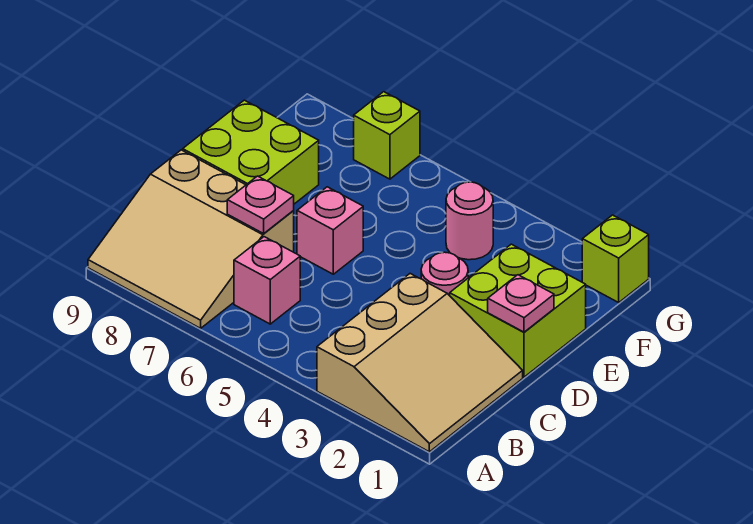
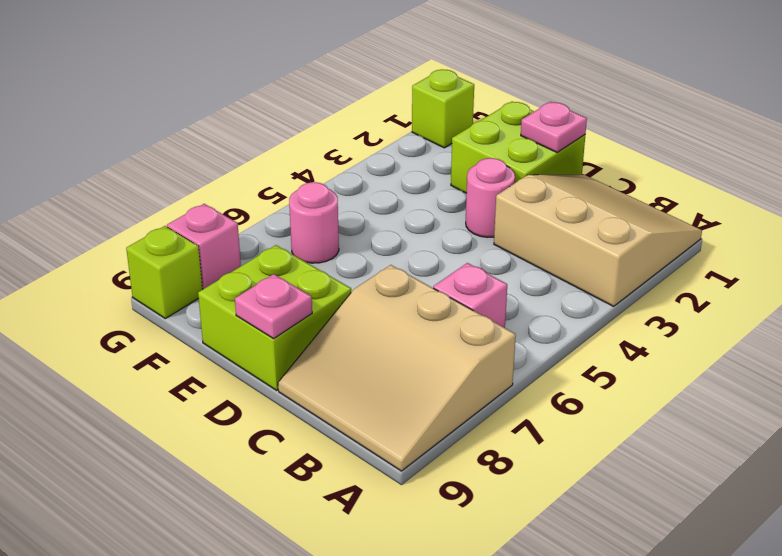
tan slope A7:C9 level 1 top C -> tan slope A7:C9 level 1 top 7
pink plate C7 level 2 -> pink plate D9 level 2
pink brick D6 level 1 -> pink brick G8 level 1
pink round brick F4 level 1 -> pink round brick F6 level 1
lime brick G7 level 1 -> lime brick G9 level 1

